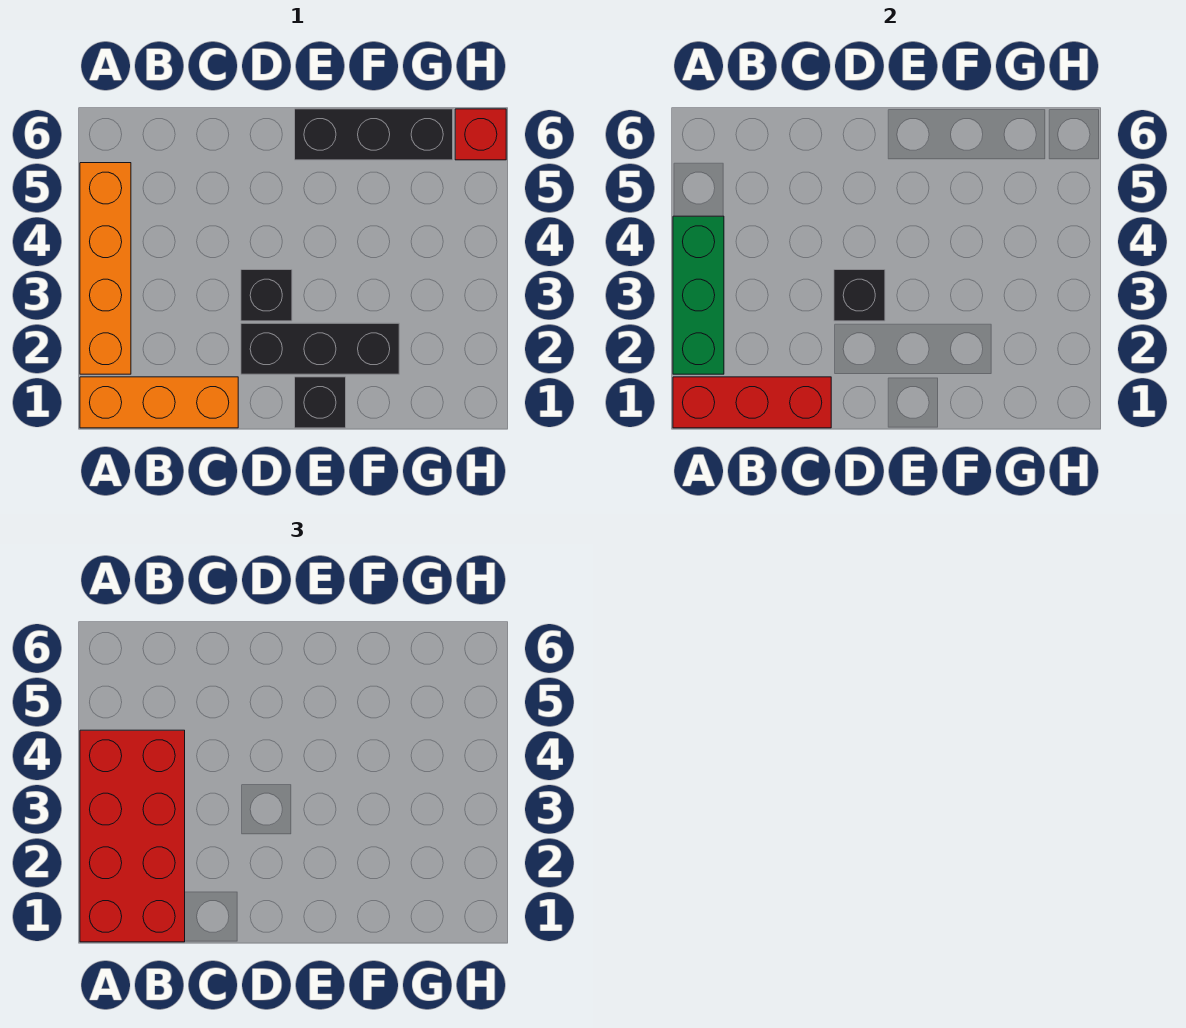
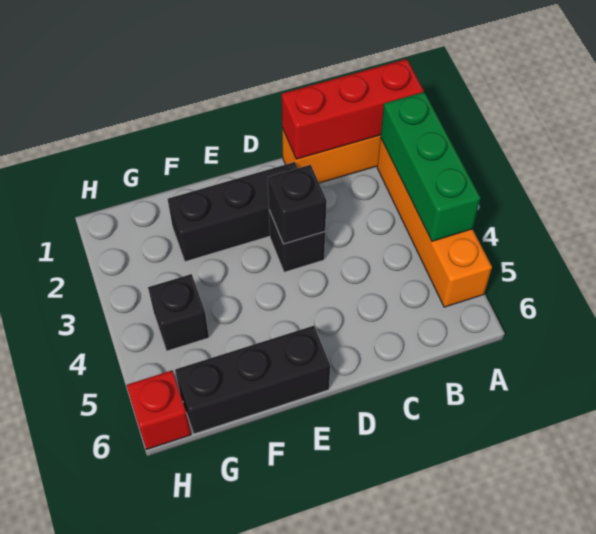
red brick A1:B4 level 3 -> none
black brick E1 level 1 -> black brick G4 level 1

